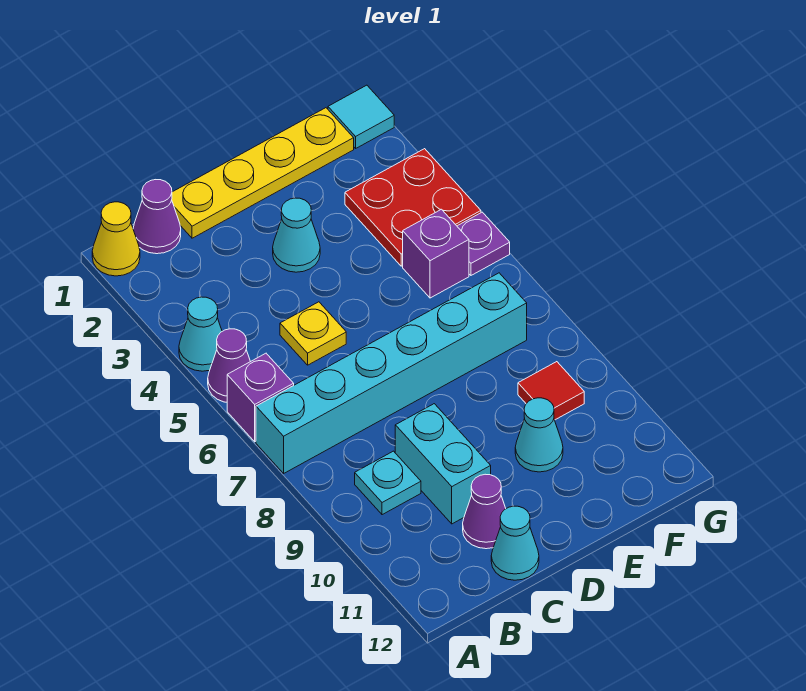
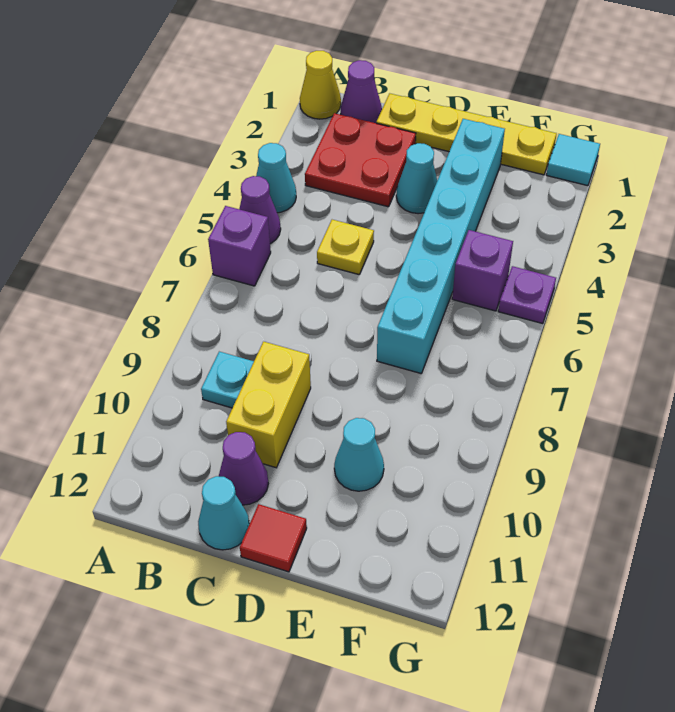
cyan brick A7:F7 level 1 -> cyan brick E2:E7 level 1
cyan brick C9:C10 level 1 -> yellow brick C9:C10 level 1
red plate F3:G4 level 1 -> red plate B2:C3 level 1
red tile F9 level 1 -> red tile D12 level 1

